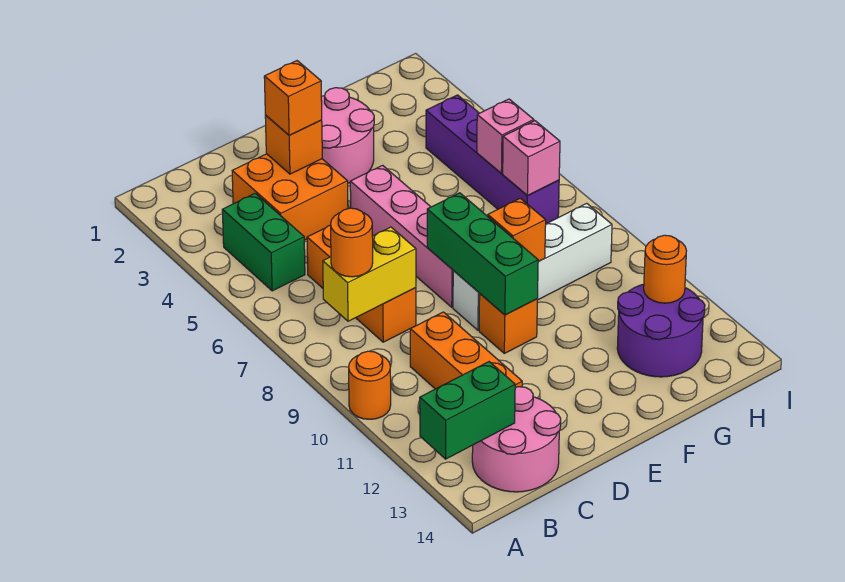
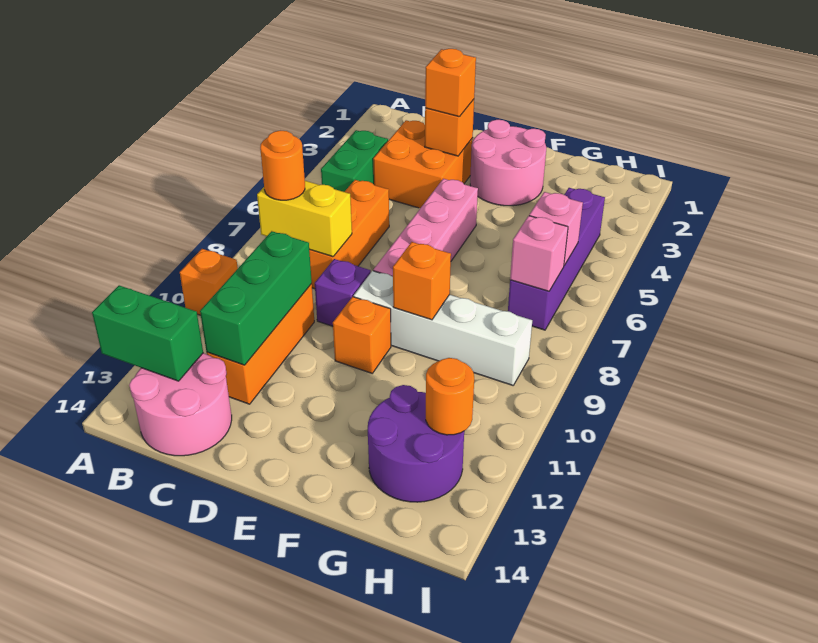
orange round brick A10 level 1 -> orange brick A10 level 1
none -> purple brick D9 level 1
green brick E8:E10 level 2 -> green brick C10:C12 level 2

